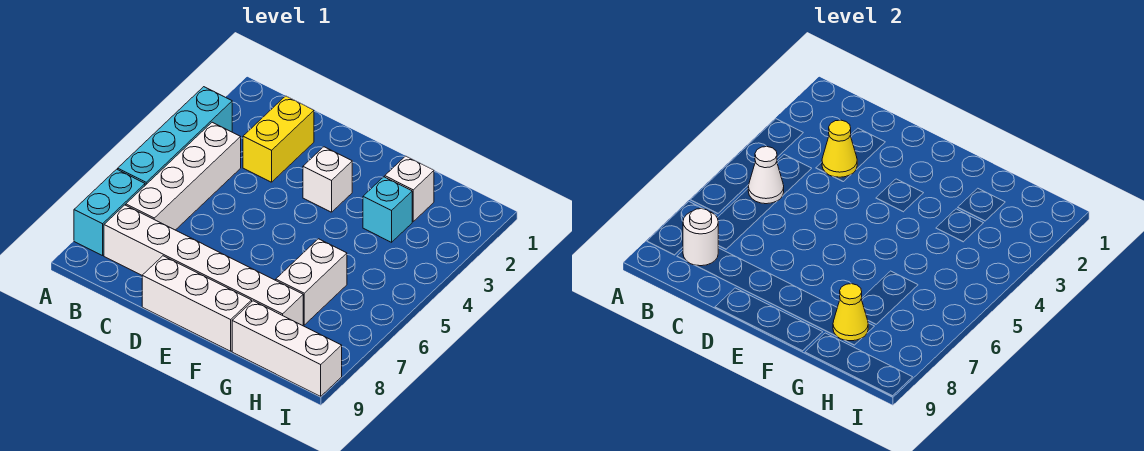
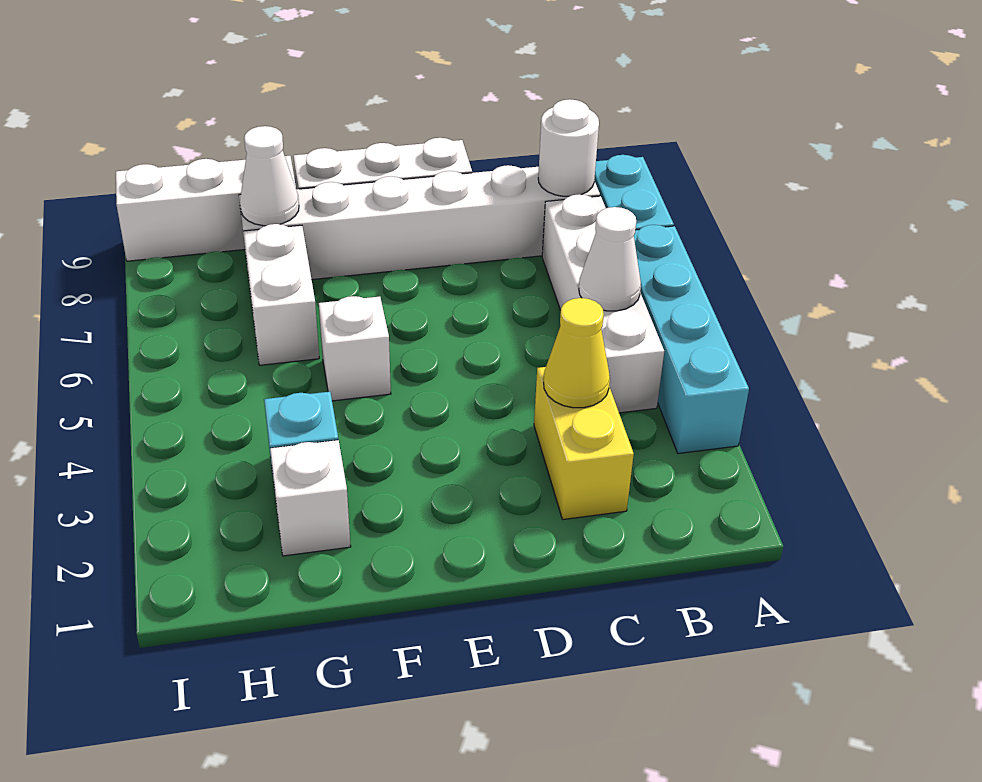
white brick E3 level 1 -> white brick F5 level 1
yellow cone G8 level 2 -> white cone G8 level 2

